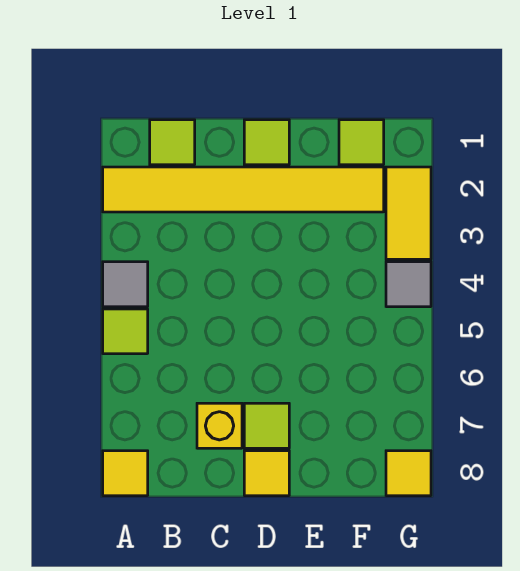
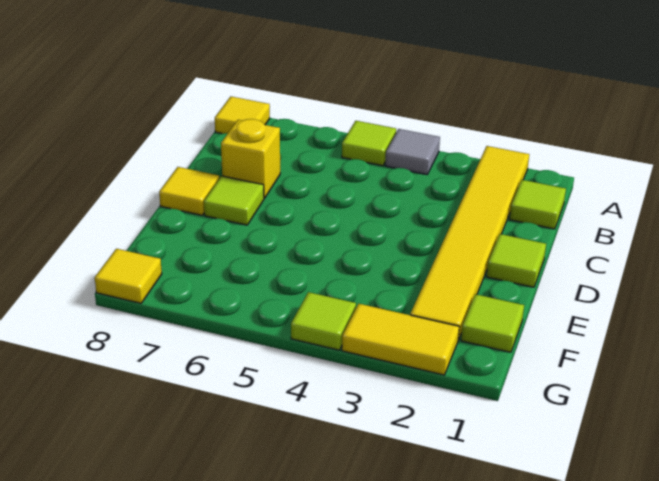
grey tile G4 level 1 -> lime tile G4 level 1

